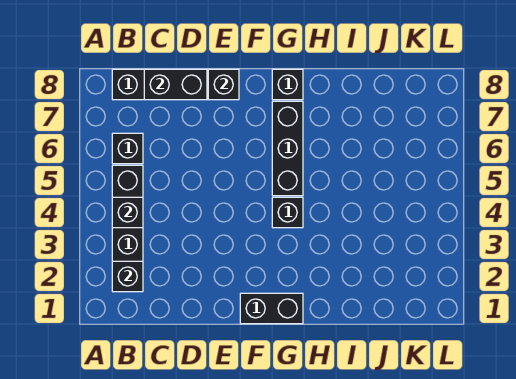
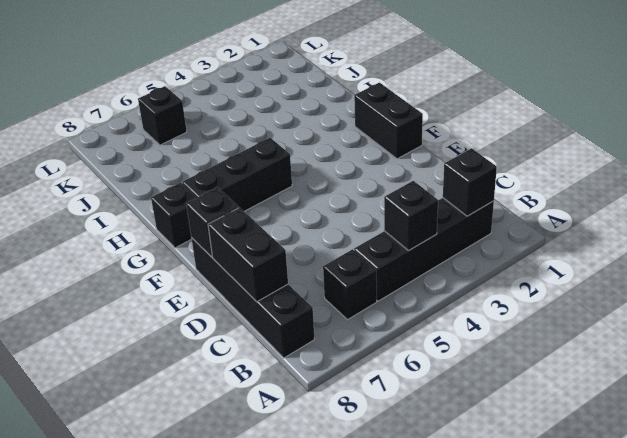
black brick G4 level 1 -> black brick K6 level 1

